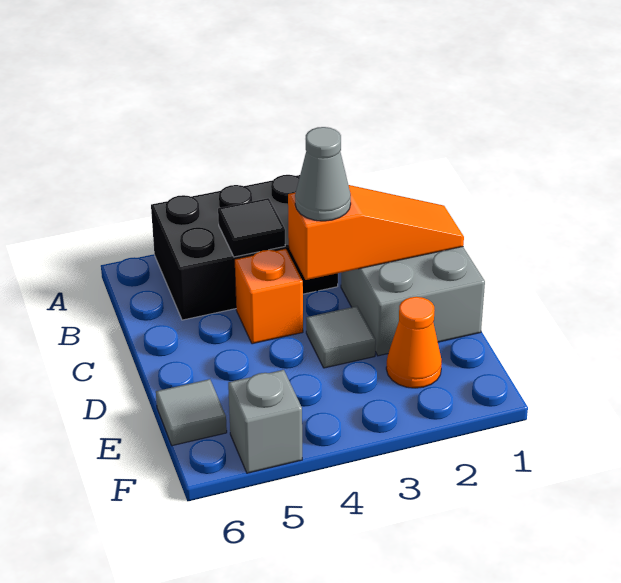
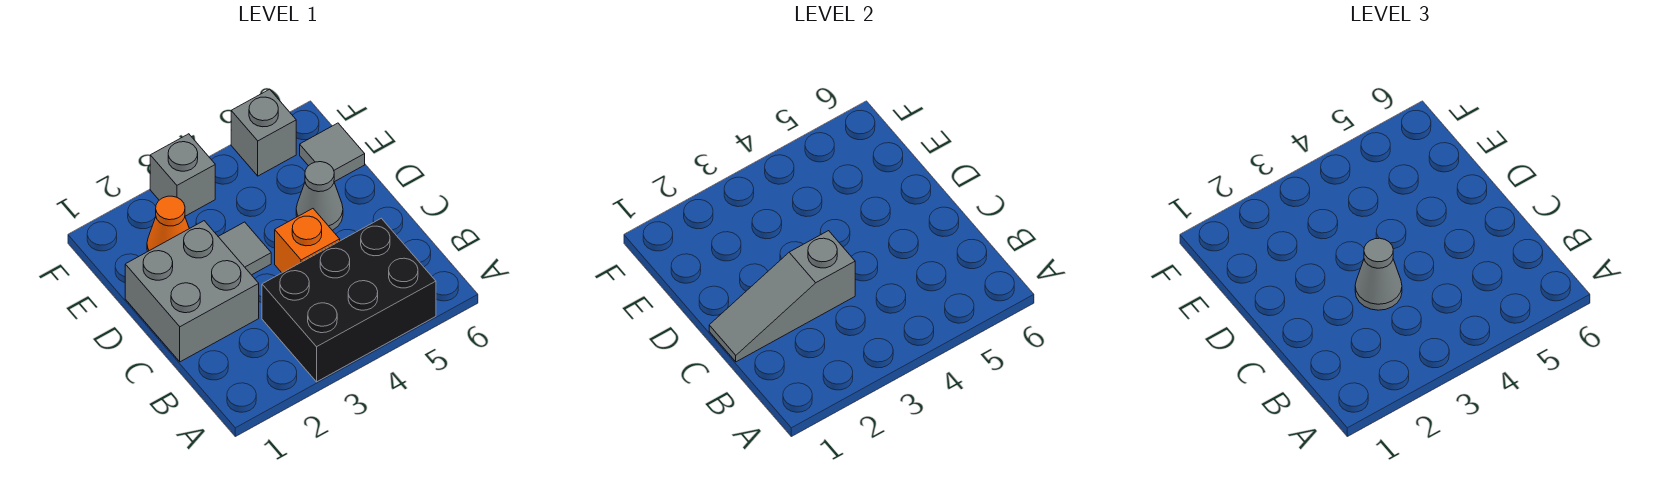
black tile B4 level 2 -> none
orange slope C1:C3 level 2 top 3 -> grey slope C1:C3 level 2 top 3
none -> grey cone D5 level 1
none -> grey brick F3 level 1

